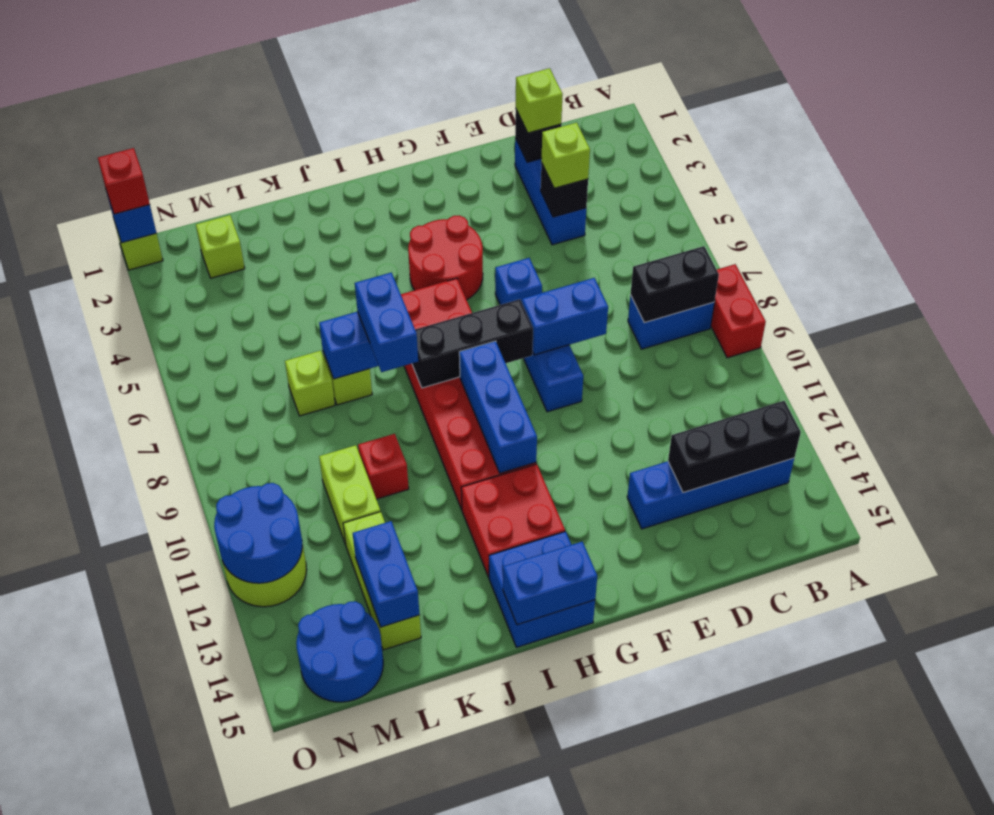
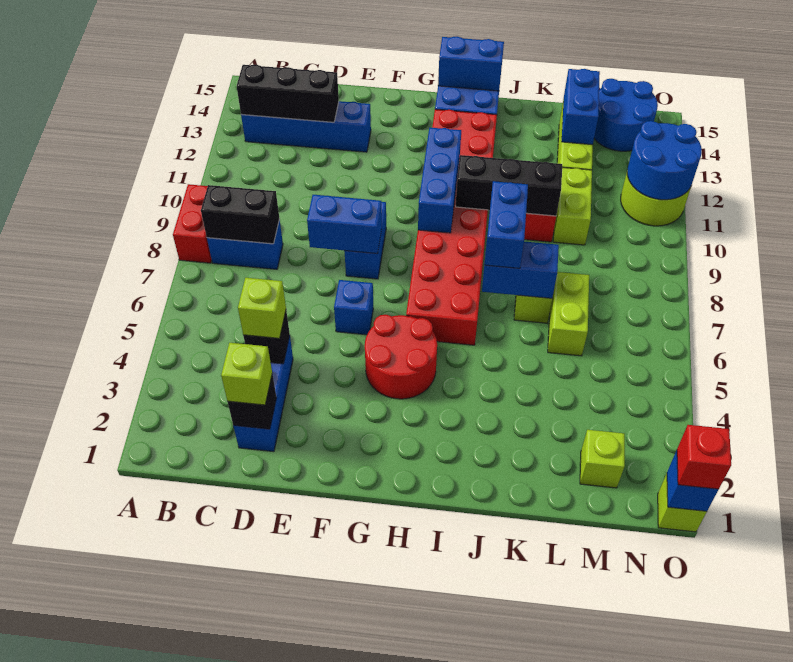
black brick G8:I8 level 2 -> black brick I10:K10 level 2
lime brick L7 level 1 -> lime brick L6:L7 level 1

